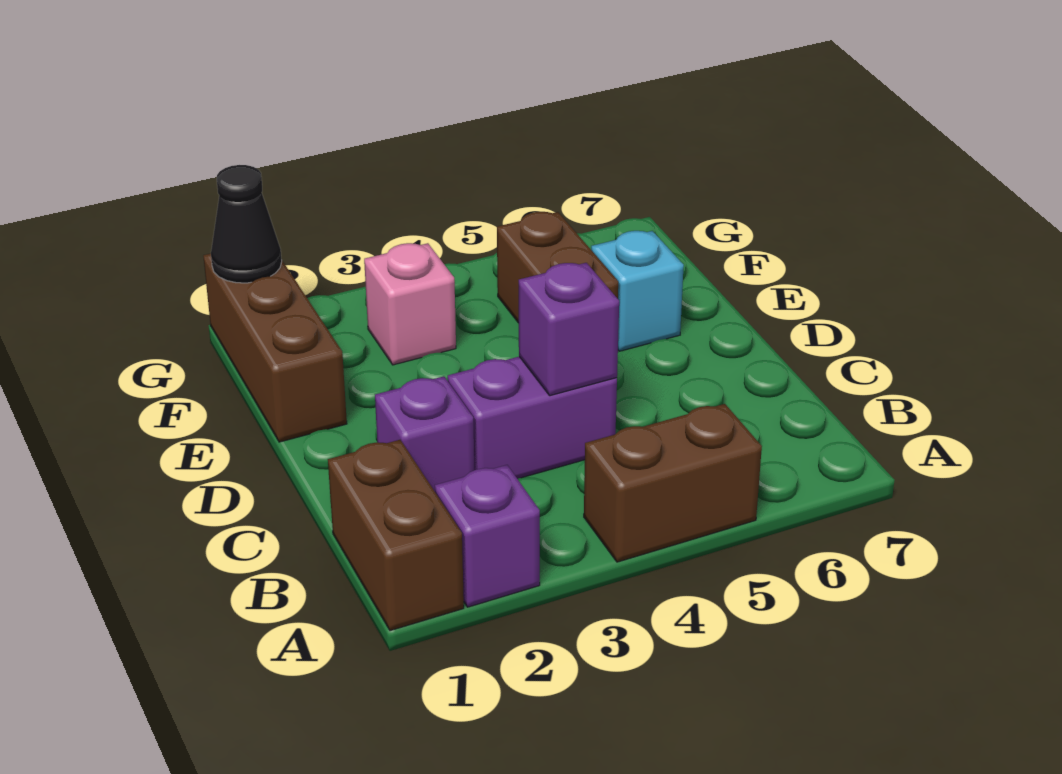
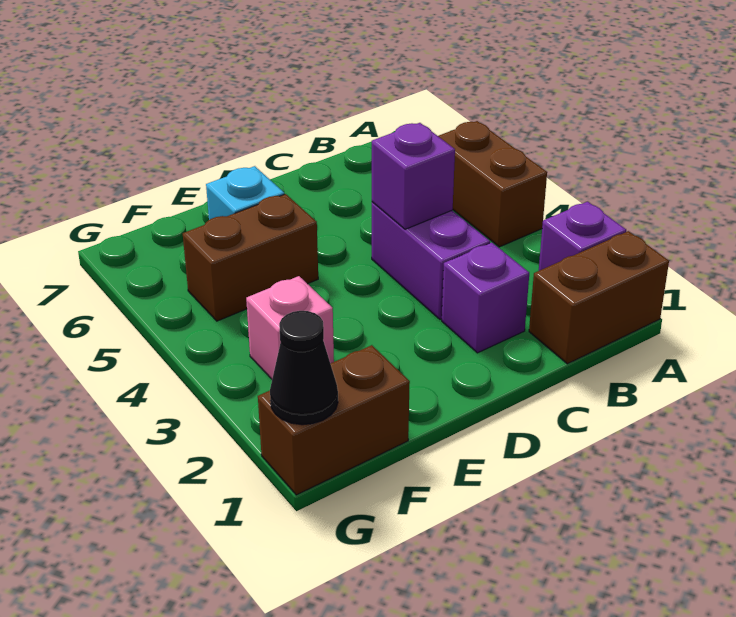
brown brick E1:G1 level 1 -> brown brick F1:G1 level 1

